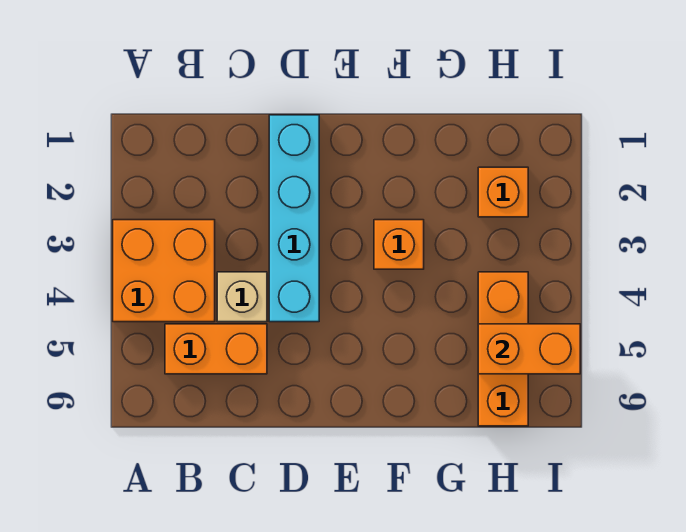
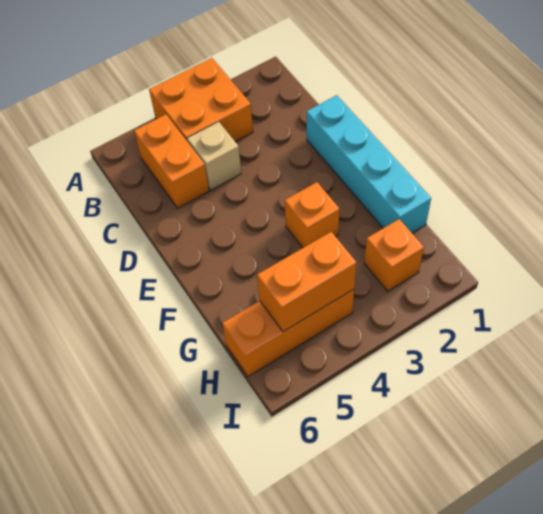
cyan brick D1:D4 level 1 -> cyan brick D1:G1 level 1
orange brick H5:I5 level 2 -> orange brick H4:H5 level 2

